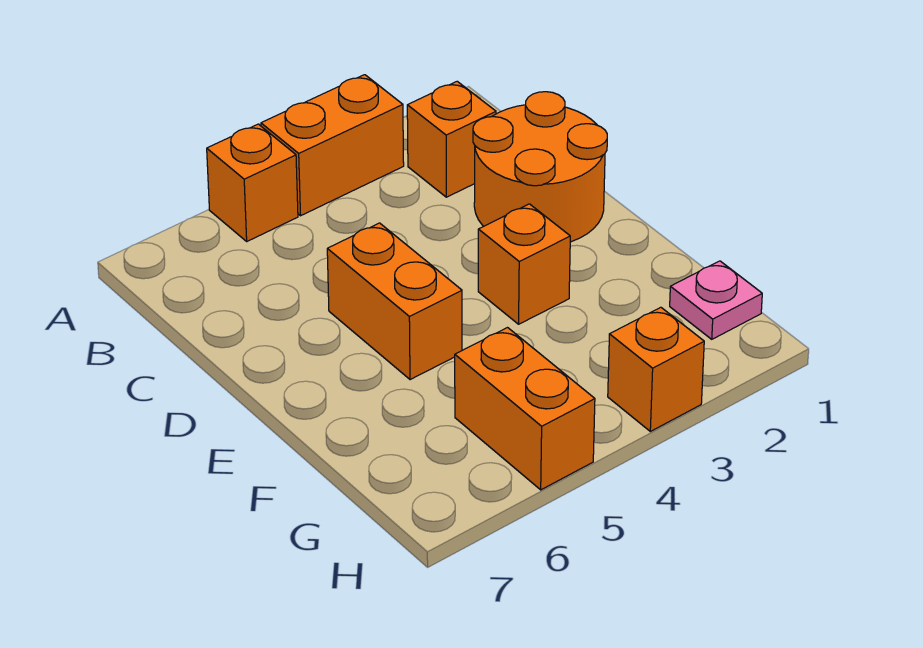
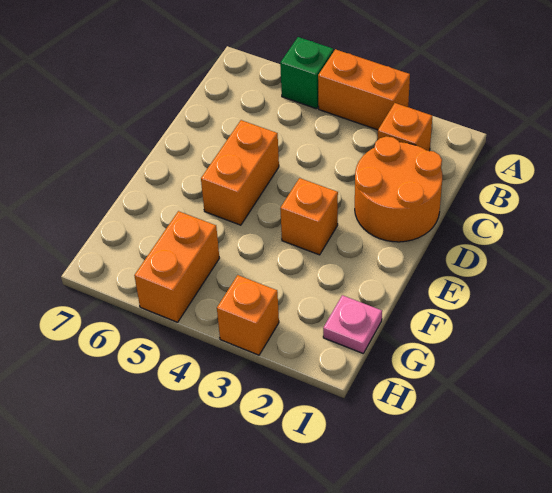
orange brick A5 level 1 -> green brick A5 level 1

